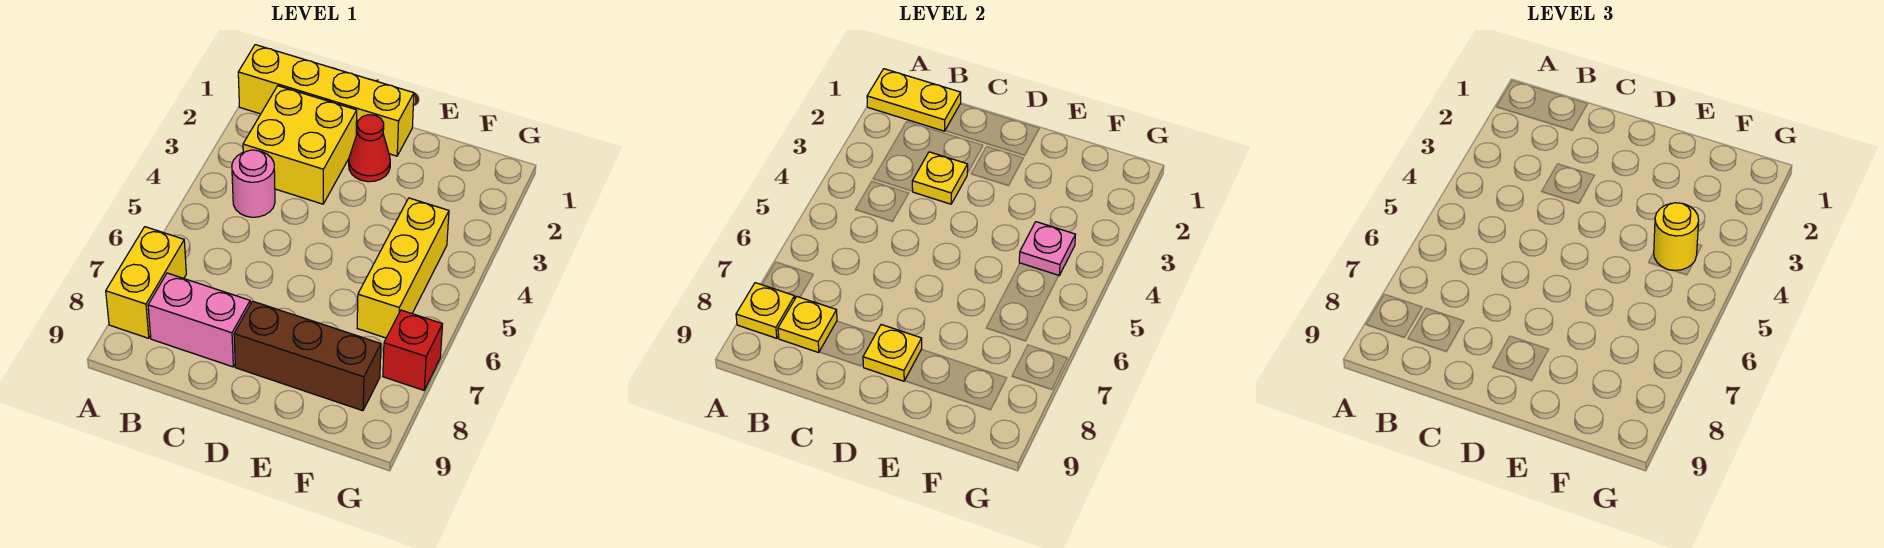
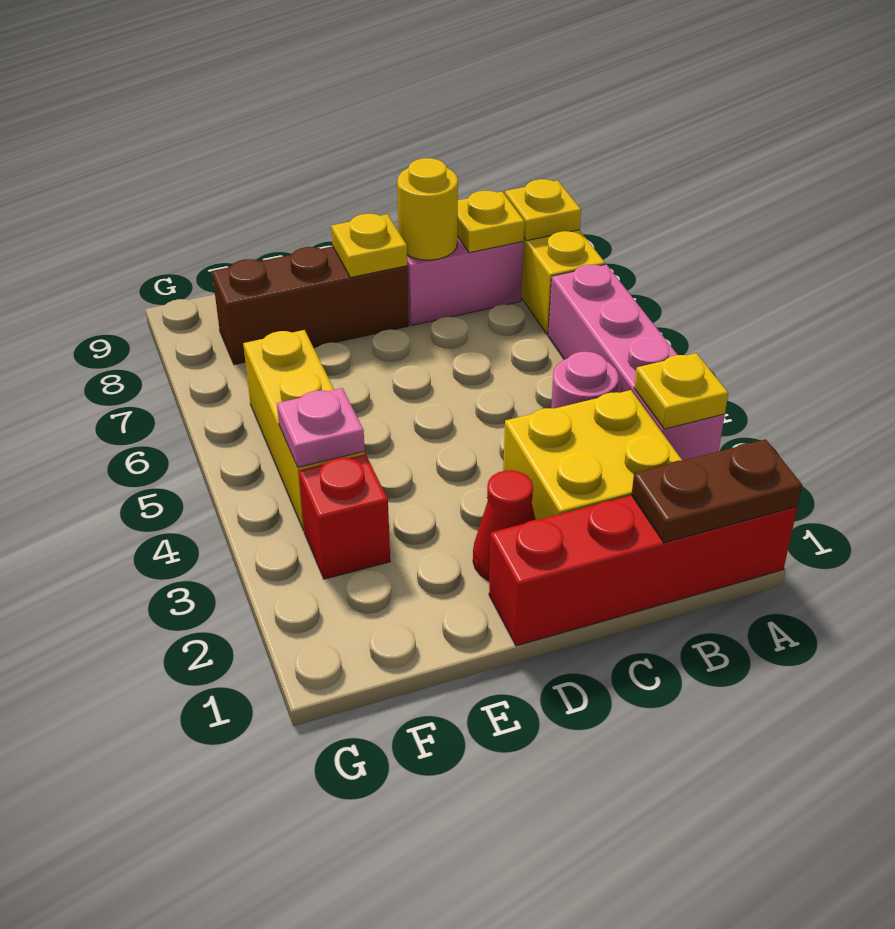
yellow brick A1:D1 level 1 -> red brick A1:D1 level 1
yellow plate A1:B1 level 2 -> brown plate A1:B1 level 2
none -> pink brick A3:A6 level 1
yellow plate C3 level 2 -> yellow plate A3 level 2
yellow round brick F4 level 3 -> yellow round brick C8 level 2
red brick G7 level 1 -> red brick F3 level 1

